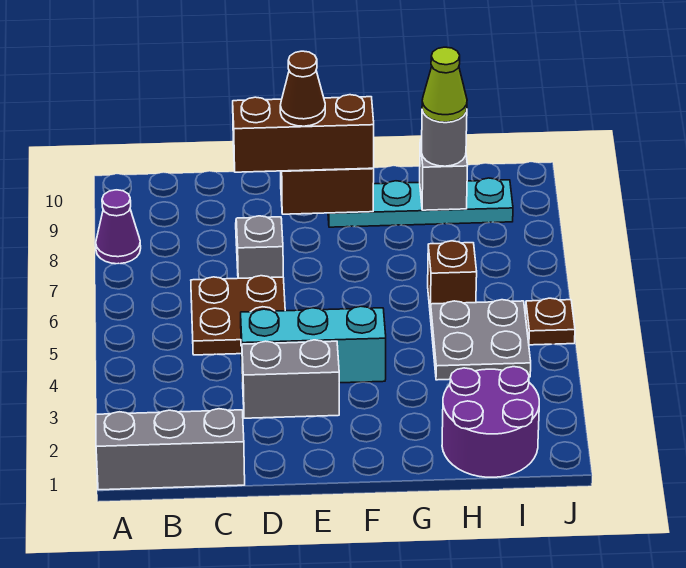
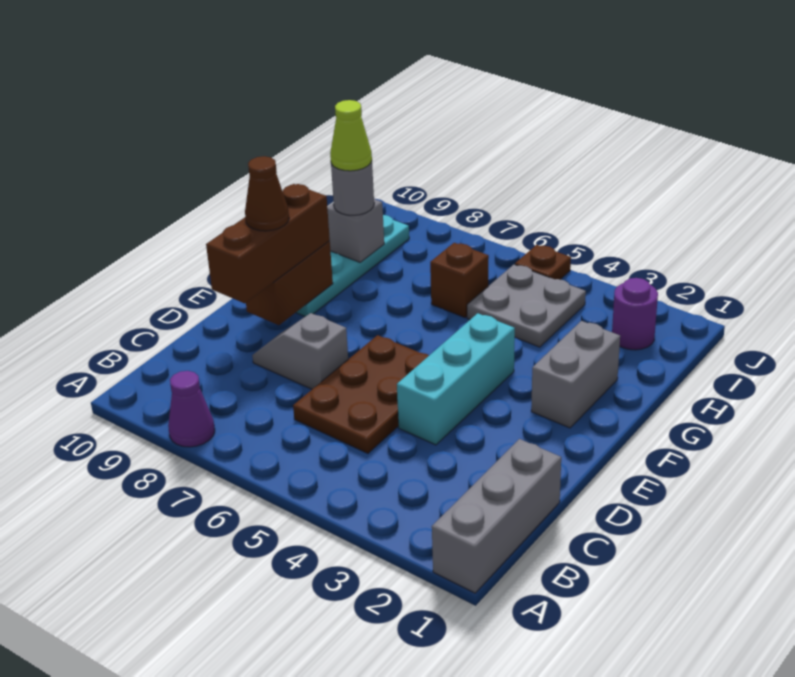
brown plate C5:D6 level 1 -> brown plate C5:E6 level 1
grey brick D3:E3 level 1 -> grey brick F2:G2 level 1
purple round brick H1:I2 level 1 -> purple round brick I2 level 1

